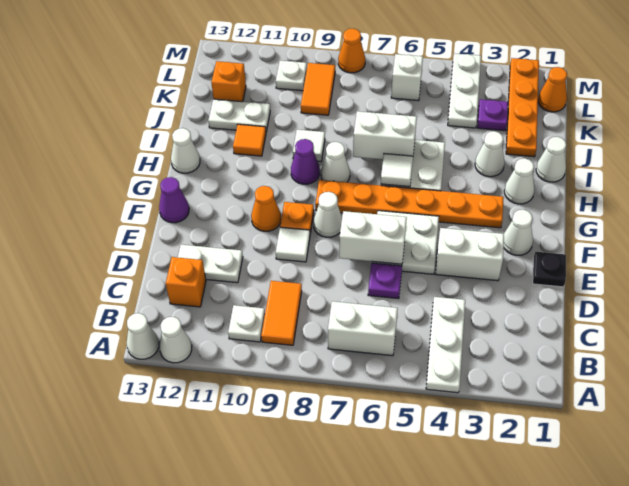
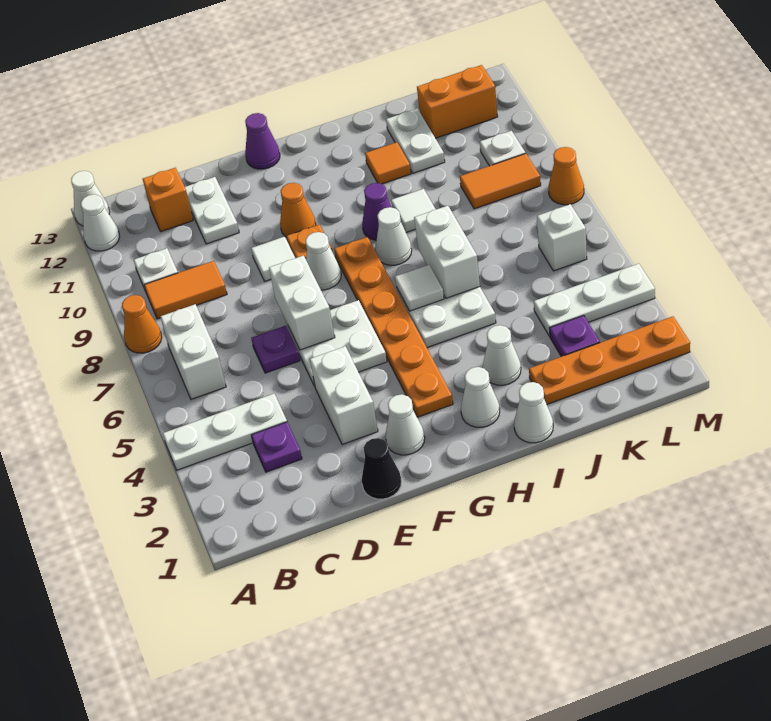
none -> purple plate C3 level 1
black plate E1 level 1 -> black cone E1 level 1
white cone H13 level 1 -> none
orange brick K12 level 1 -> orange brick K12:L12 level 1
orange cone L1 level 1 -> orange cone A8 level 1

